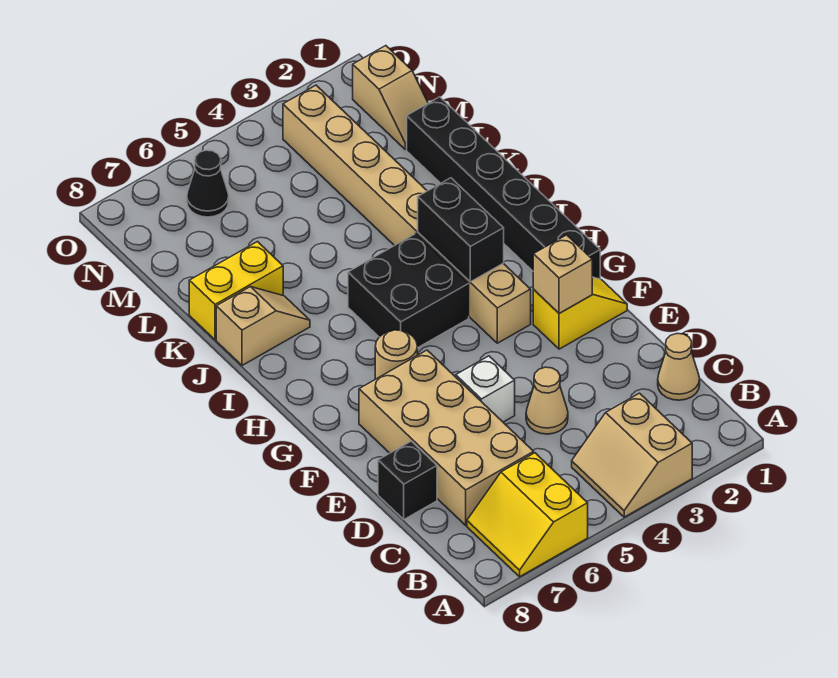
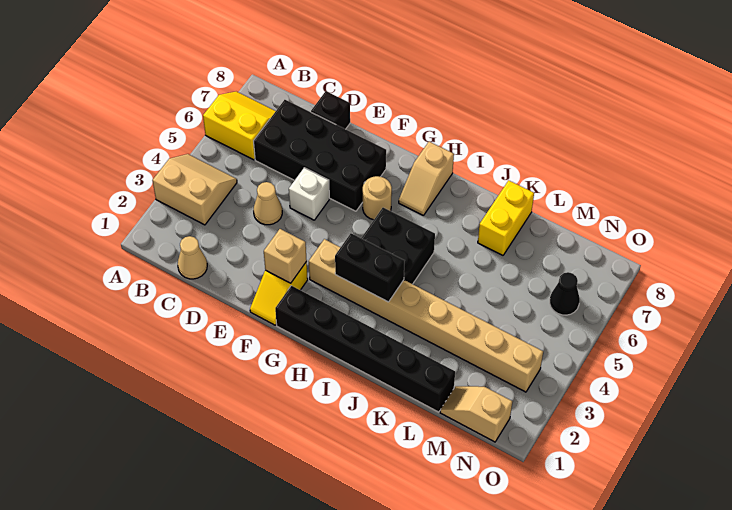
tan brick C6:F7 level 1 -> black brick C6:F7 level 1
tan slope J7:J8 level 1 top 8 -> tan slope H7:H8 level 1 top 8

